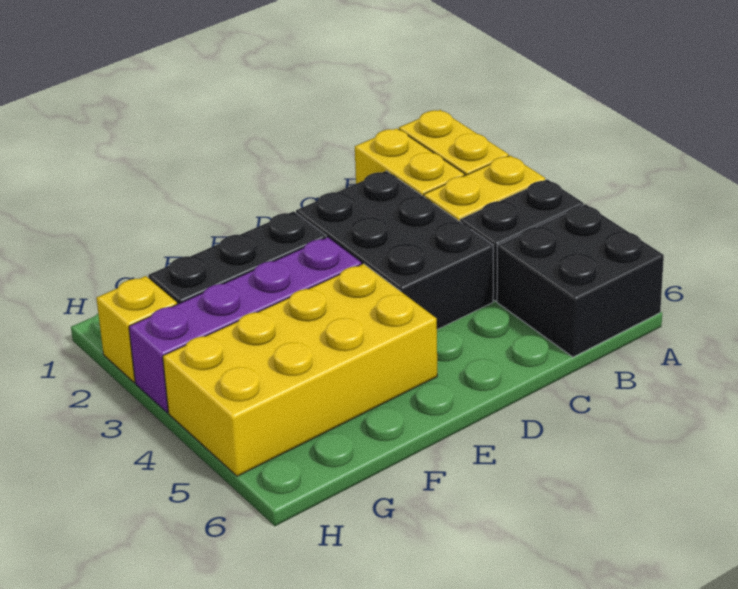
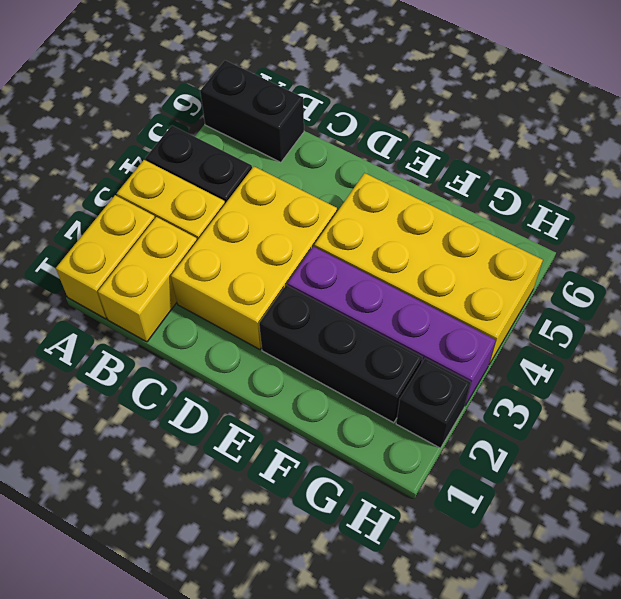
black brick A5:B6 level 1 -> black brick A6:B6 level 1
black brick C2:D4 level 1 -> yellow brick C2:D4 level 1
yellow brick H2 level 1 -> black brick H2 level 1

